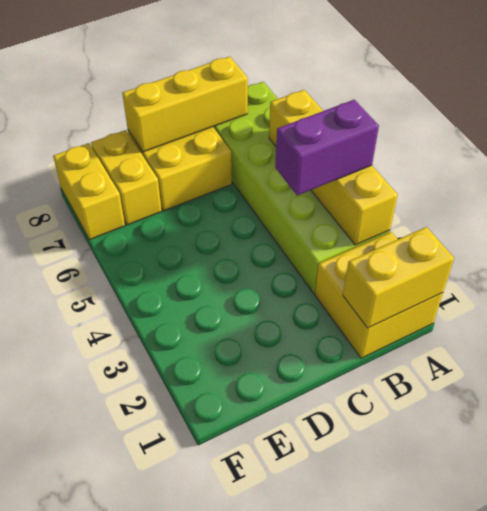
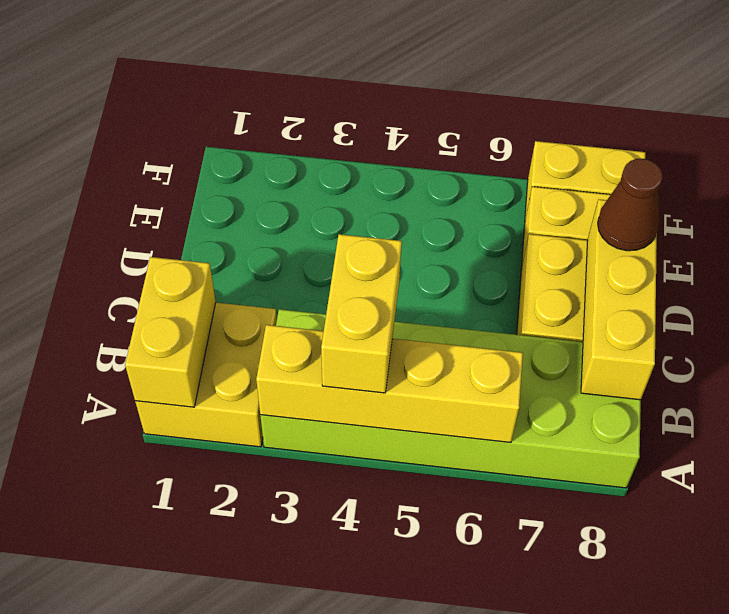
purple brick A4:B4 level 3 -> yellow brick A4:B4 level 3
none -> brown cone D8 level 3

